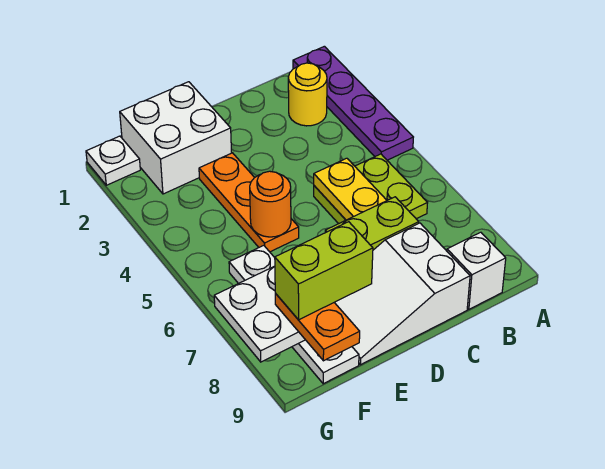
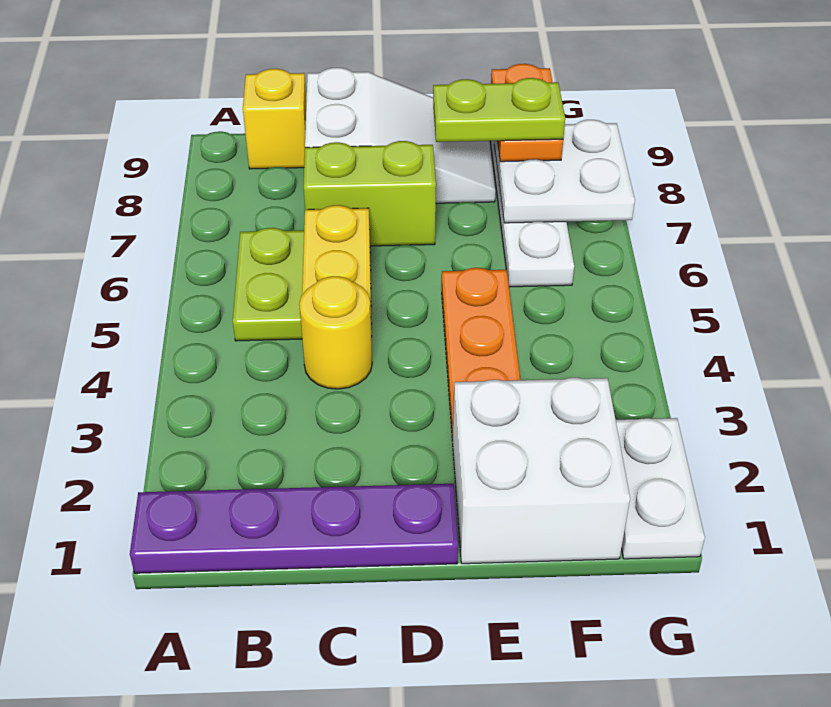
purple plate A1:A4 level 1 -> purple plate A1:D1 level 1
yellow round brick B2 level 1 -> yellow round brick C4 level 1
white brick B9 level 1 -> yellow brick B9 level 1
orange round brick E5 level 2 -> none
lime brick E8:F8 level 4 -> lime plate E8:F8 level 4
white plate G1 level 1 -> white plate G1:G2 level 1

